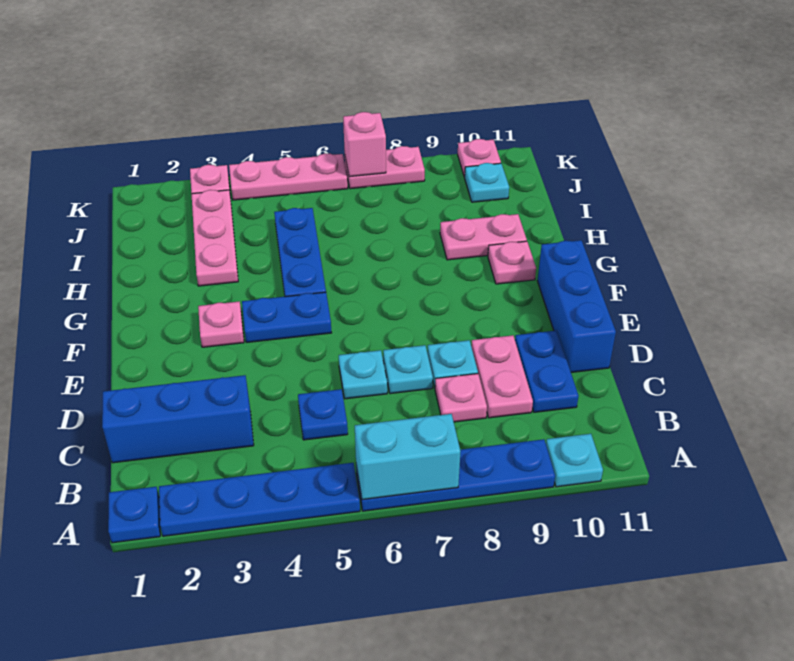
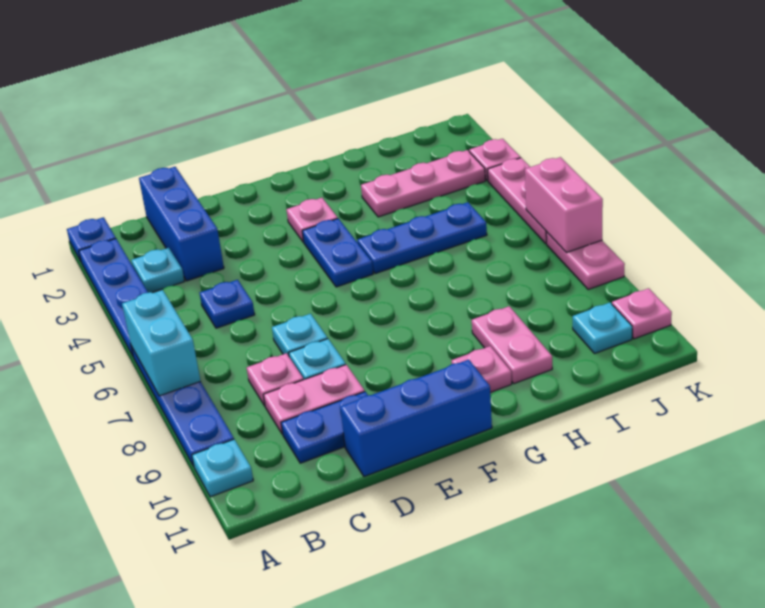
cyan plate D6 level 1 -> cyan plate B3 level 1
pink brick K7 level 2 -> pink brick K6:K7 level 2

